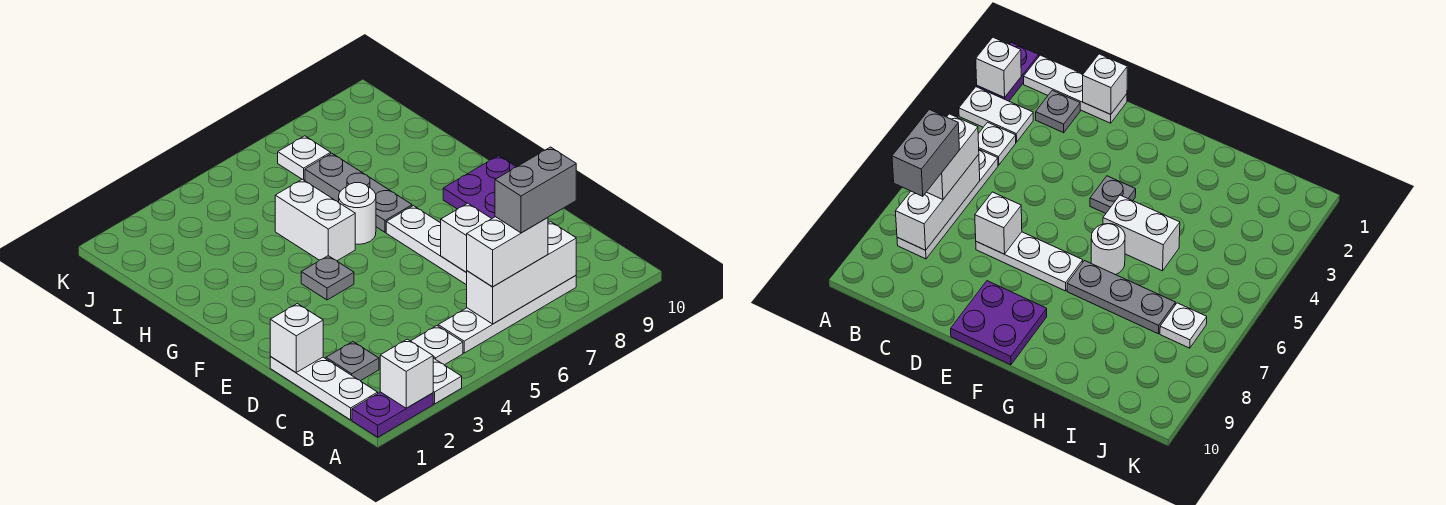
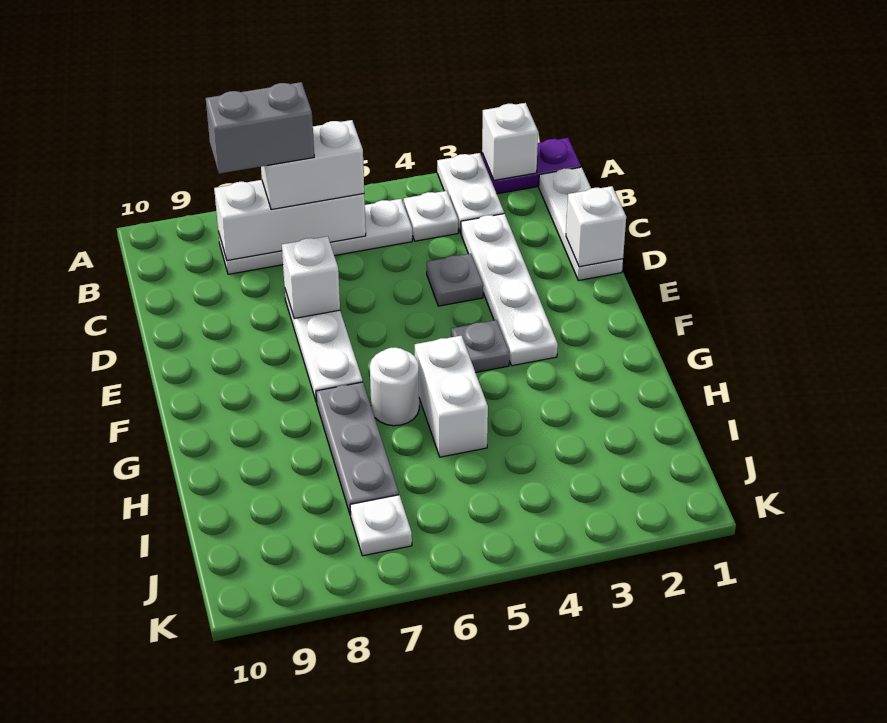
grey plate C2 level 1 -> grey plate D4 level 1
none -> white plate C3:F3 level 1
purple plate E9:F10 level 1 -> none

